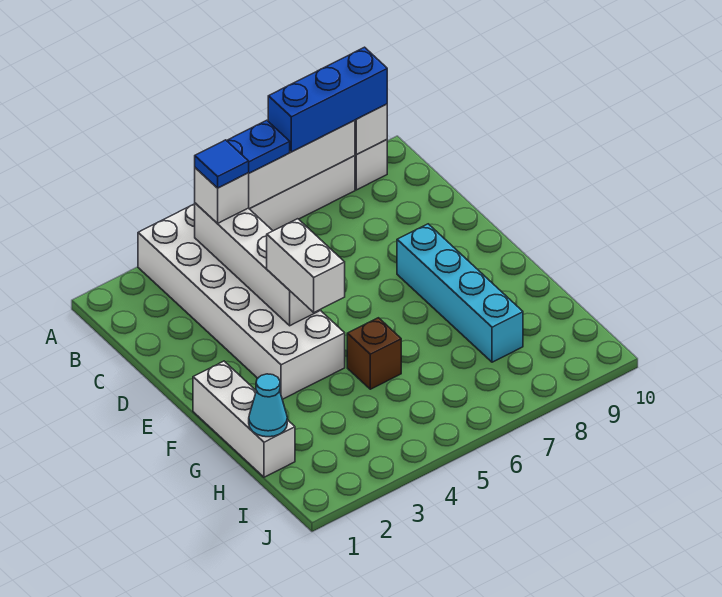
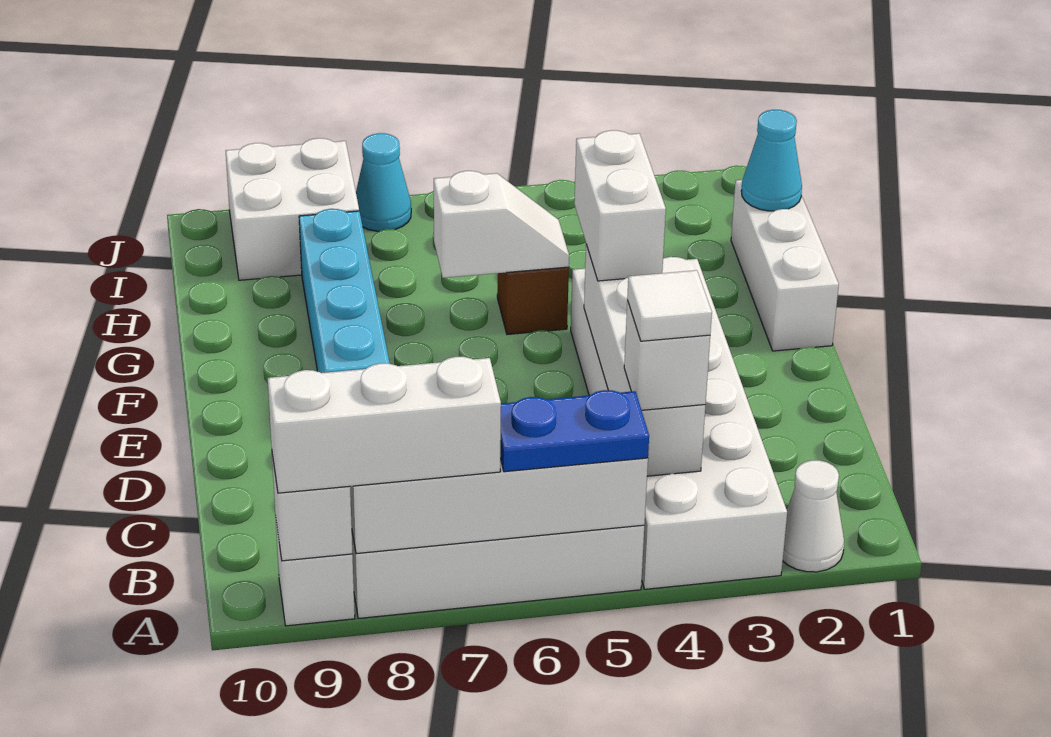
none -> white cone A2 level 1
blue brick A7:A9 level 3 -> white brick A7:A9 level 3
blue tile B4 level 4 -> white tile B4 level 4
none -> white slope G5:G6 level 2 top 6
none -> white brick I8:J9 level 1
none -> cyan cone J7 level 1

